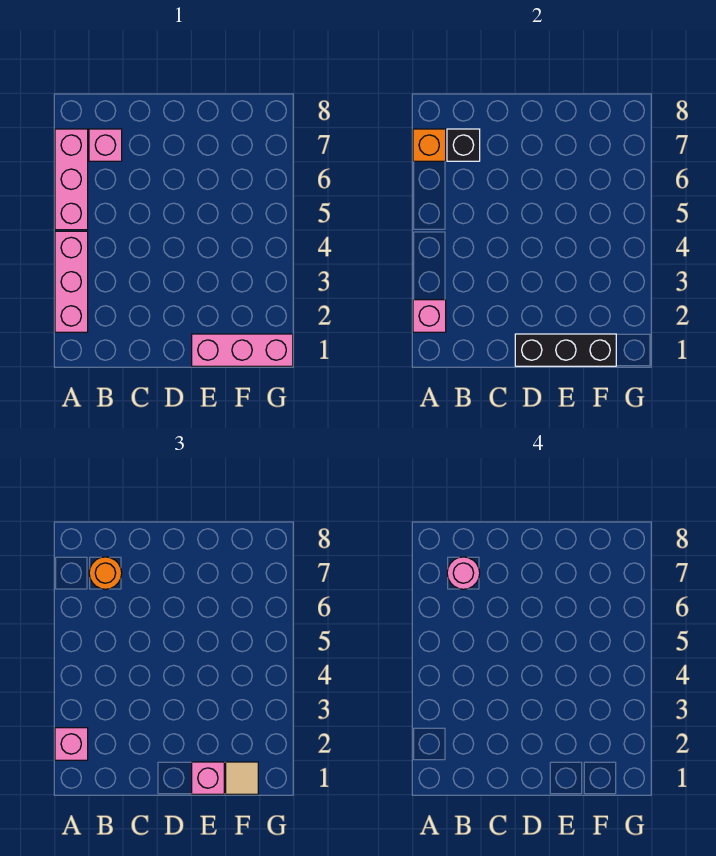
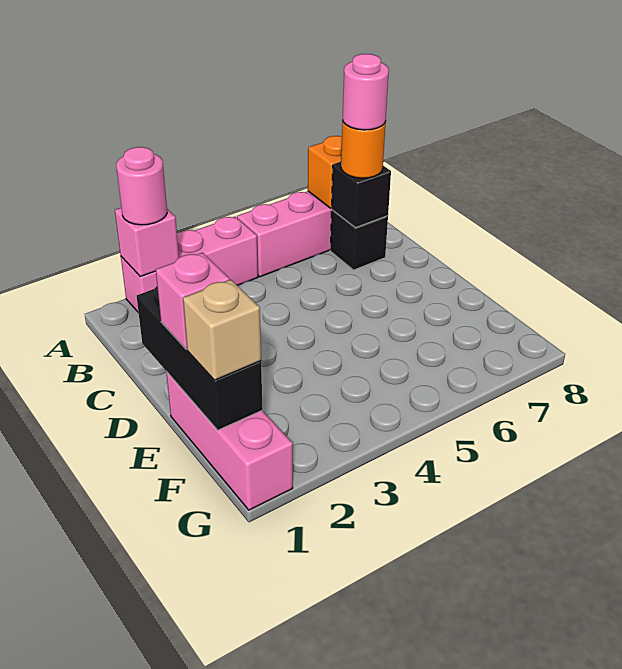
pink brick A2 level 3 -> pink round brick A2 level 3
pink brick B7 level 1 -> black brick B7 level 1
tan tile F1 level 3 -> tan brick F1 level 3

